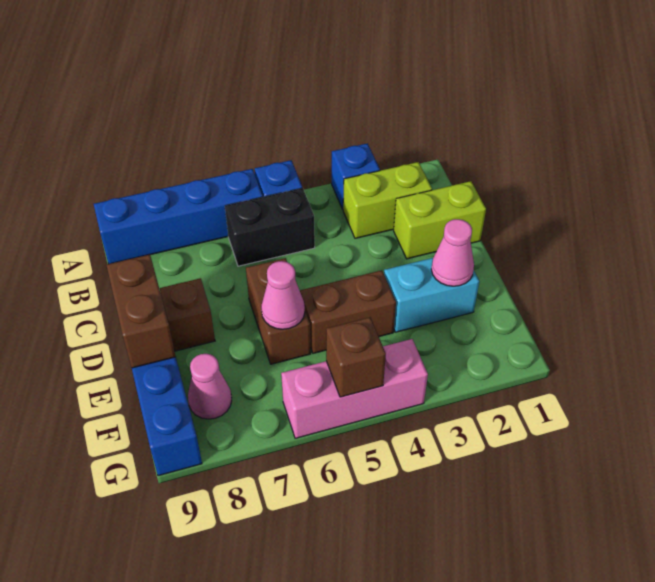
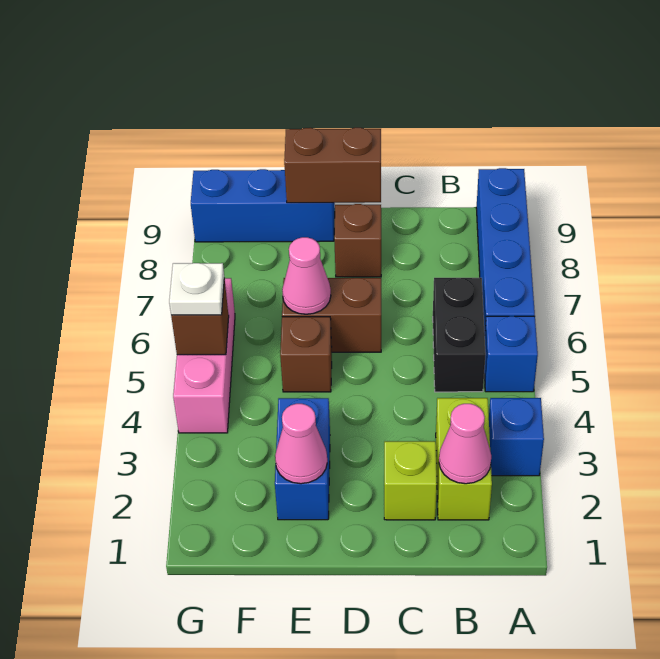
lime brick C1:C2 level 1 -> lime brick C2 level 1
cyan brick E2:E3 level 1 -> blue brick E2:E3 level 1
brown brick E4:E5 level 1 -> brown brick E5 level 1
pink cone F8 level 1 -> pink cone B2 level 2
none -> white plate G5 level 3

